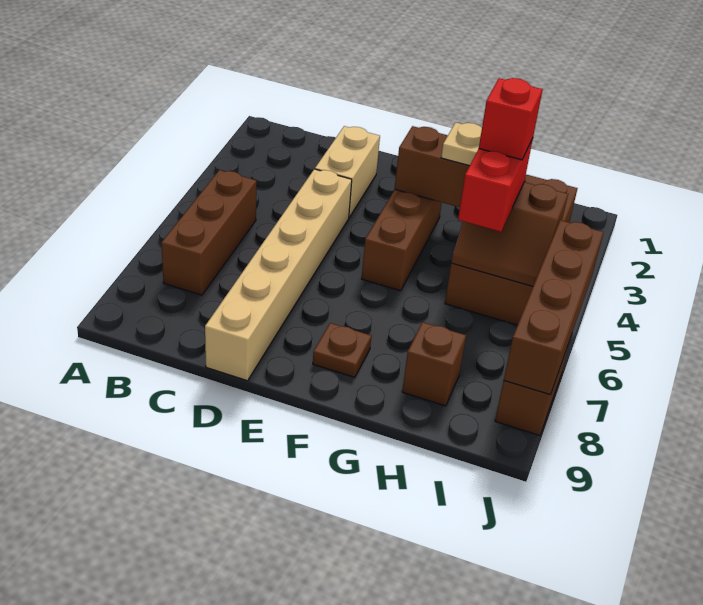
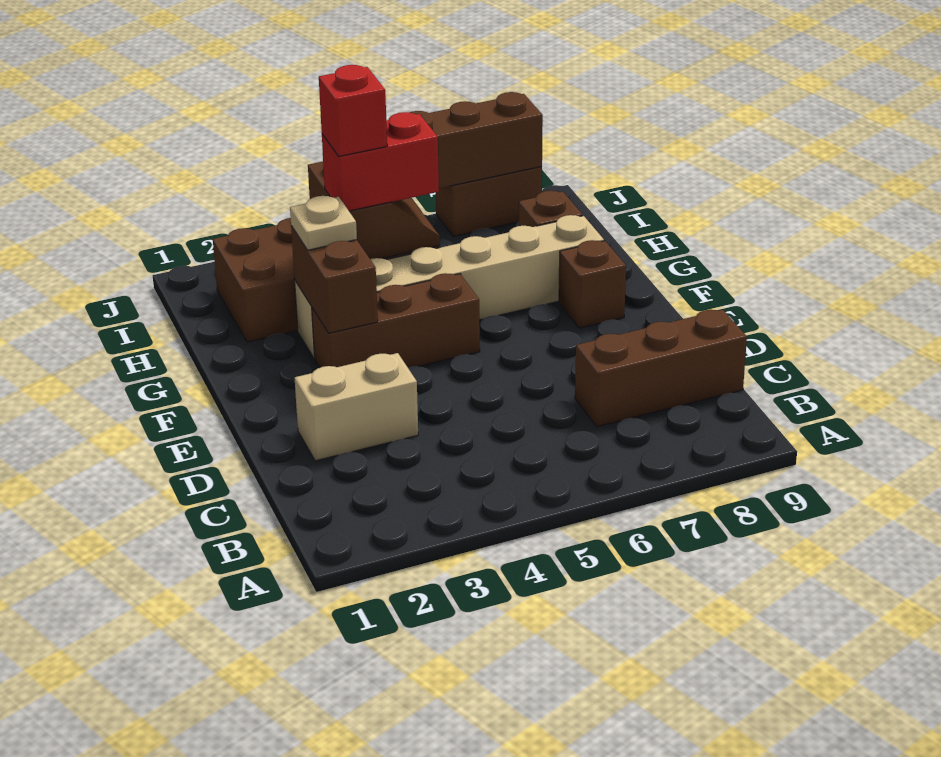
brown brick B5:B7 level 1 -> brown brick C7:C9 level 1
tan brick D4:D9 level 1 -> tan brick G3:G8 level 1
brown plate F8 level 1 -> brown brick F8 level 1

